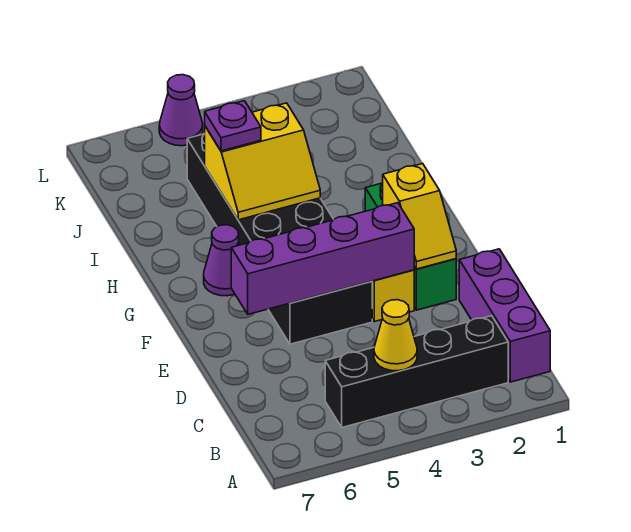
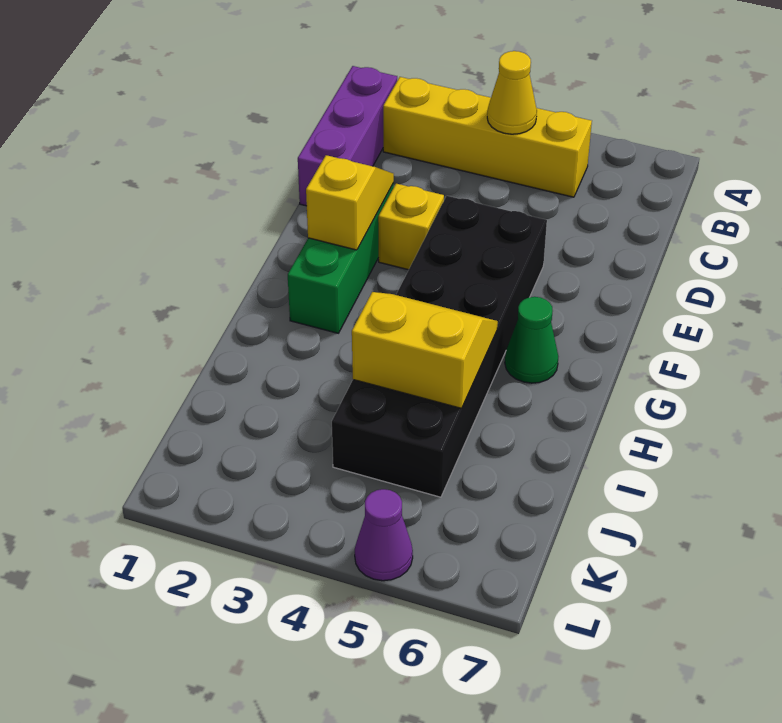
black brick B2:B5 level 1 -> yellow brick B2:B5 level 1
purple brick E3:E6 level 2 -> none
purple cone G6 level 1 -> green cone G6 level 1
purple plate I5 level 3 -> none

